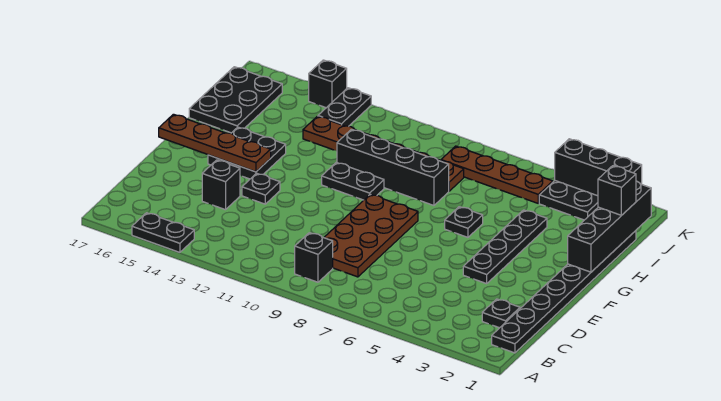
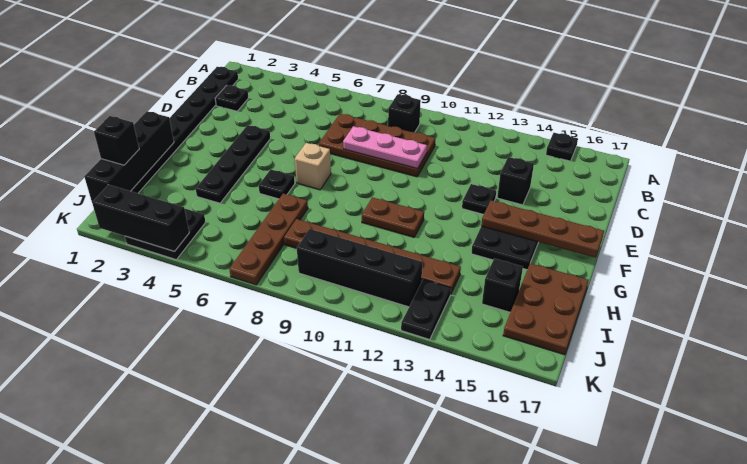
black plate A14:A15 level 1 -> black plate A15 level 1
brown plate C8:F9 level 1 -> brown plate C7:D10 level 1
none -> pink plate D8:D10 level 2
none -> tan brick F7 level 1
black plate G10:G11 level 1 -> brown plate G10:G11 level 1
black brick H8:H11 level 1 -> black brick J9:J12 level 1
black plate H16:J17 level 1 -> brown plate H16:J17 level 1
brown plate J5:J8 level 1 -> brown plate H7:K7 level 1
black brick K14 level 1 -> black brick I15 level 1

